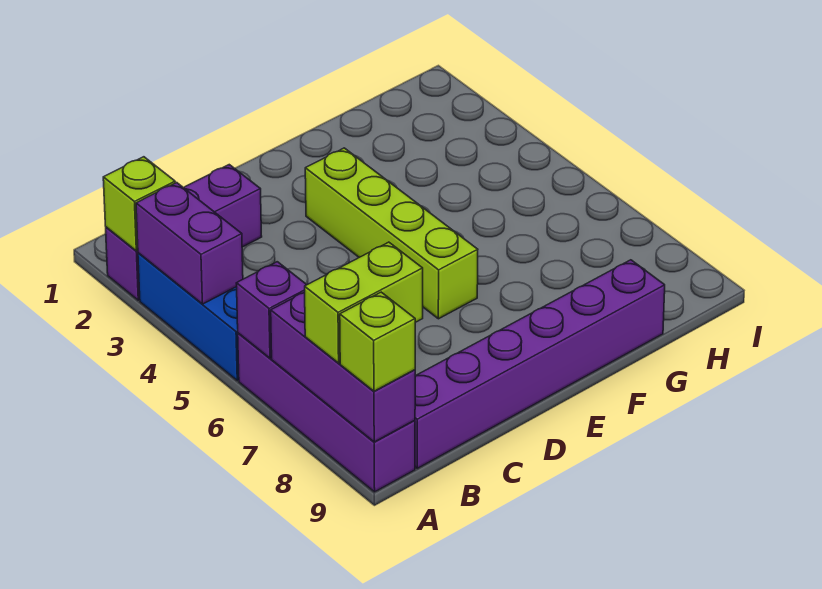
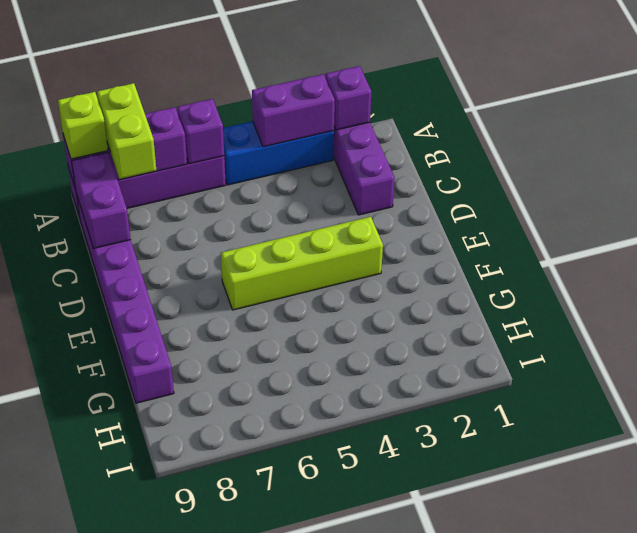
lime brick A2 level 2 -> purple brick A2 level 2
none -> purple brick B9:C9 level 2

